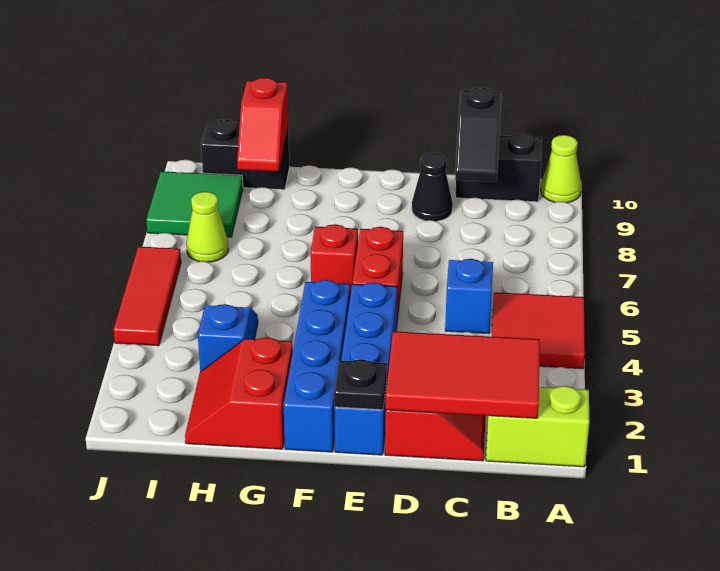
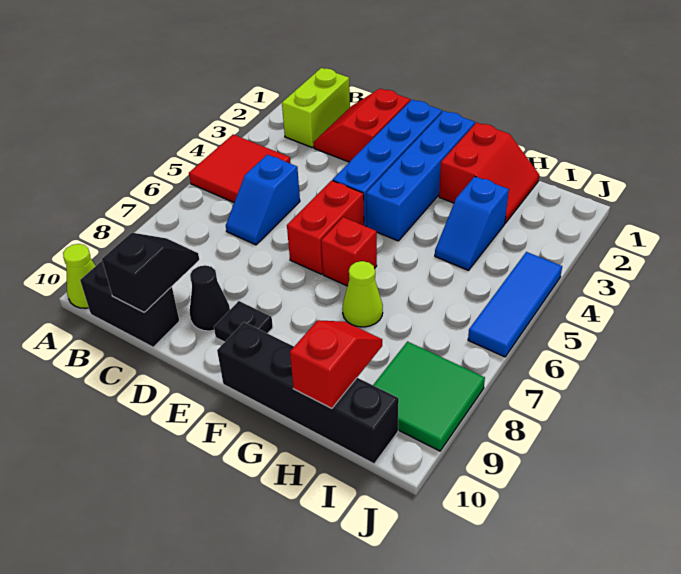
lime brick A1:B1 level 1 -> lime brick B1:B2 level 1
red tile B1:D2 level 2 -> none
black plate E1 level 2 -> black plate E9 level 1
black brick H10:I10 level 1 -> black brick F10:I10 level 1
lime cone I7 level 1 -> lime cone G7 level 1
red tile J4:J6 level 1 -> blue tile J4:J6 level 1

